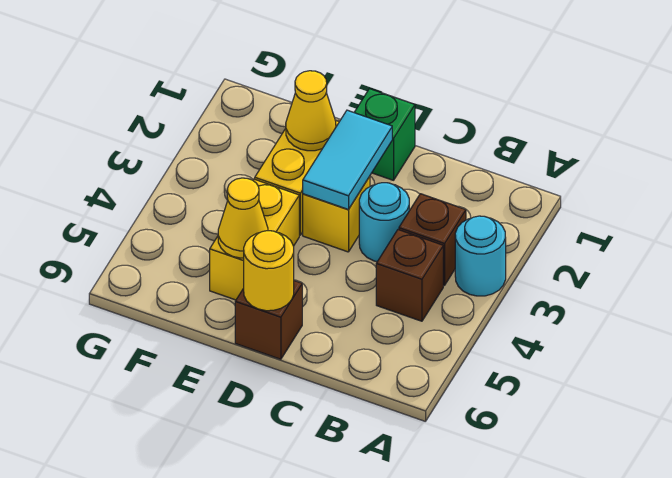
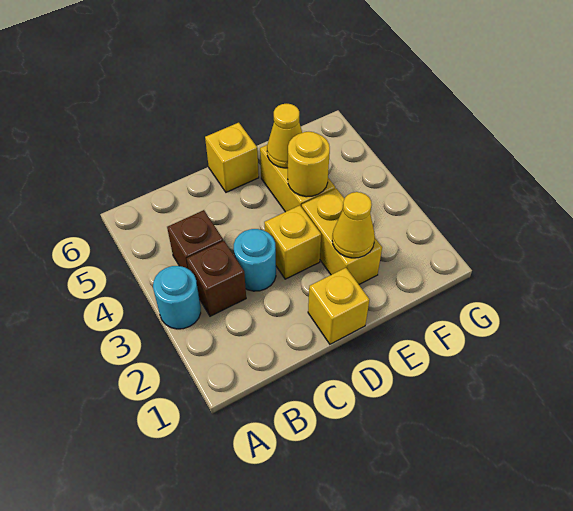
green brick D1 level 1 -> yellow brick D1 level 1
cyan tile D2:D3 level 2 -> none
brown brick D6 level 1 -> yellow brick D6 level 1
yellow round brick D6 level 2 -> yellow round brick E4 level 2

